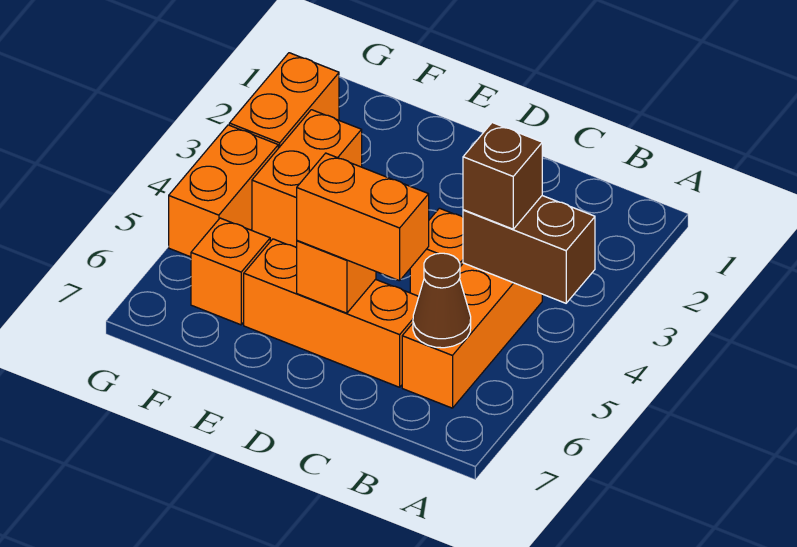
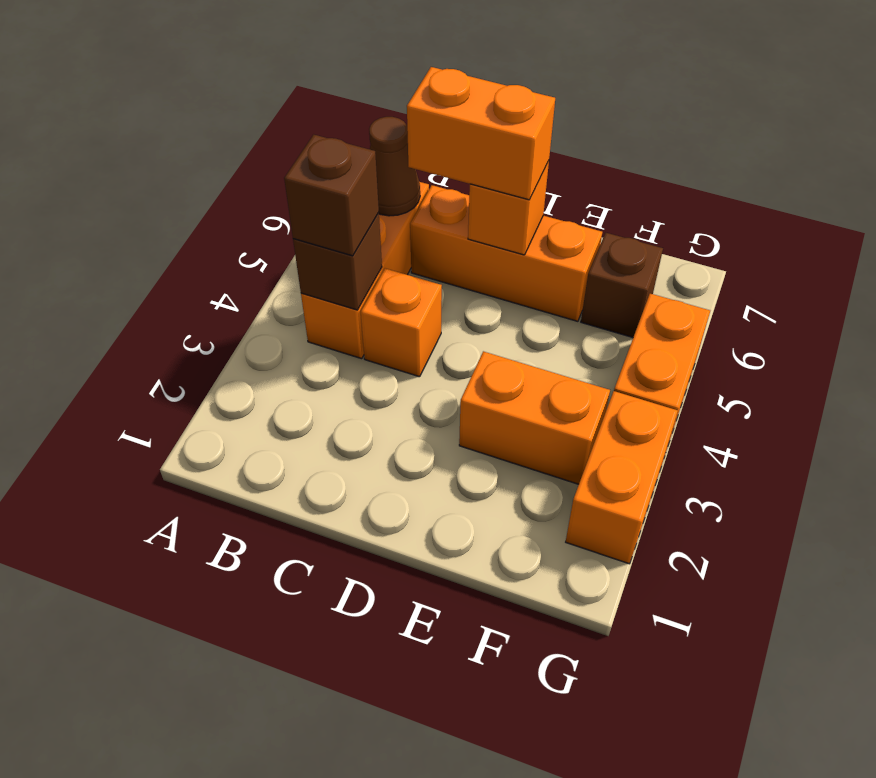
brown brick A4:B4 level 2 -> brown brick B4 level 2
orange brick F3:F4 level 1 -> orange brick E3:F3 level 1
orange brick F6 level 1 -> brown brick F6 level 1

